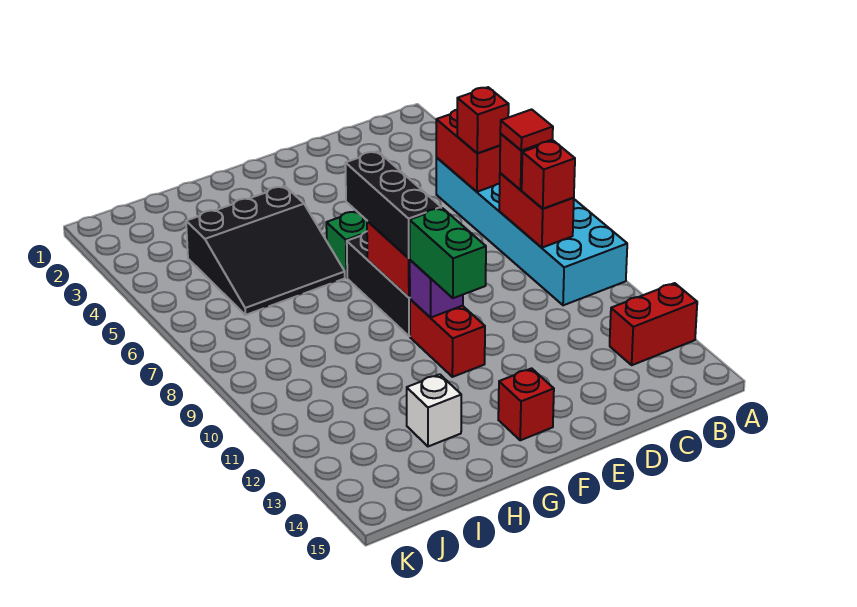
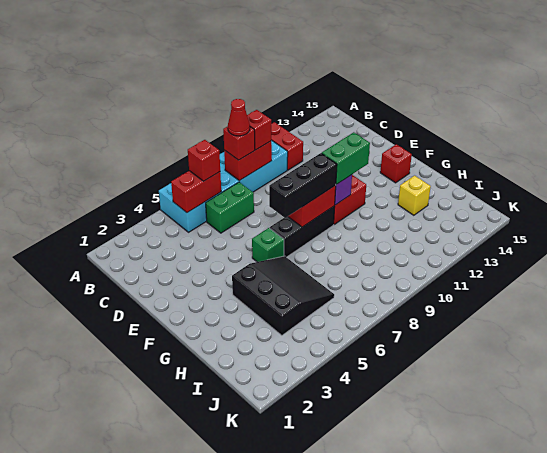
red brick A13:B13 level 1 -> red brick A11:B11 level 1
red tile B8 level 4 -> red cone B8 level 4
none -> green brick C6:C7 level 1
white brick H13 level 1 -> yellow brick H13 level 1

